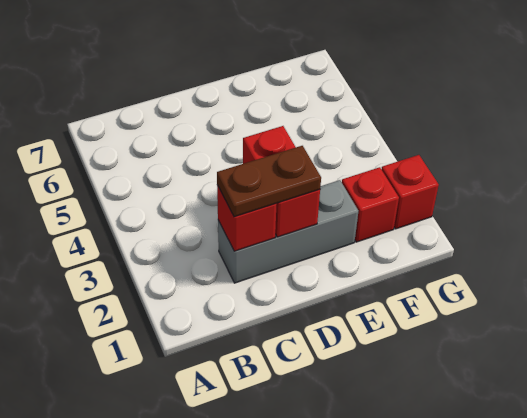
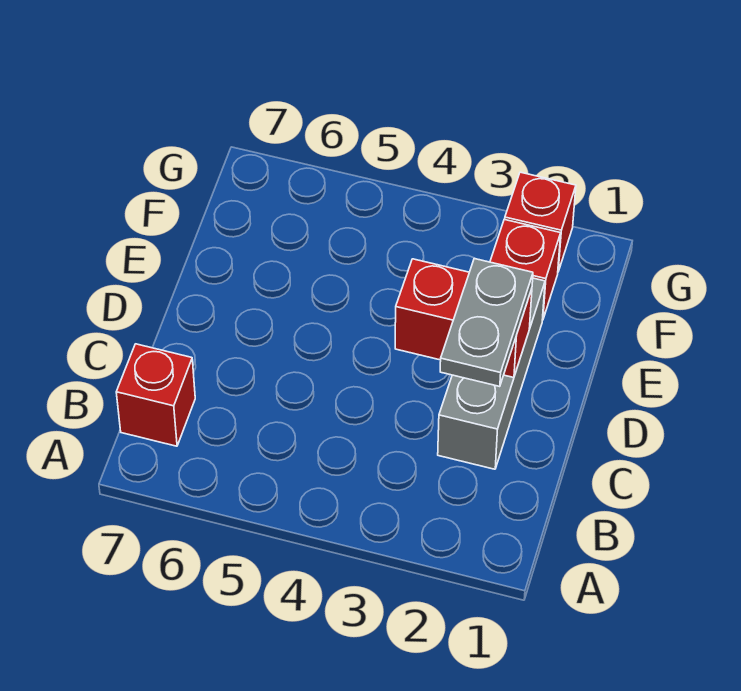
red brick C2 level 2 -> red brick B7 level 1
brown plate C2:D2 level 3 -> grey plate C2:D2 level 3

